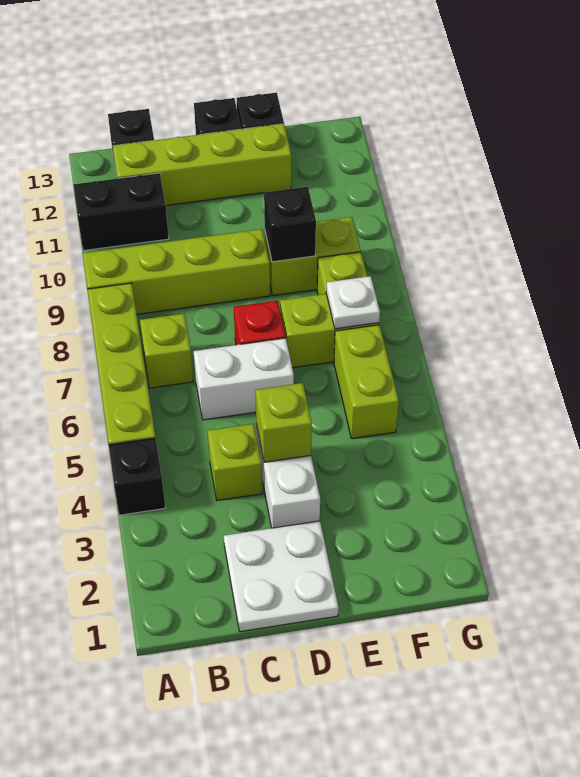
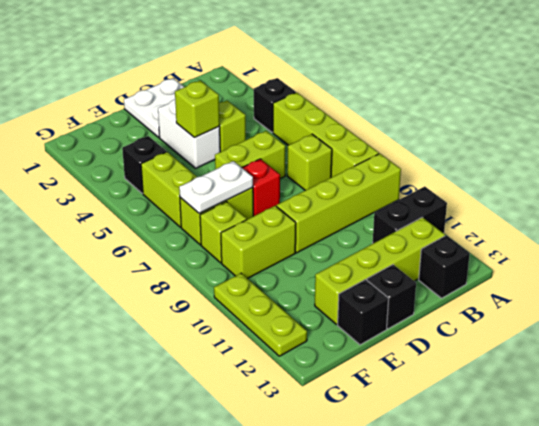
white brick C6:D6 level 1 -> lime brick C6:D6 level 1
black brick E9 level 2 -> black brick F4 level 1
white plate F7 level 2 -> white plate E7:F7 level 2
none -> lime plate G10:G12 level 1

